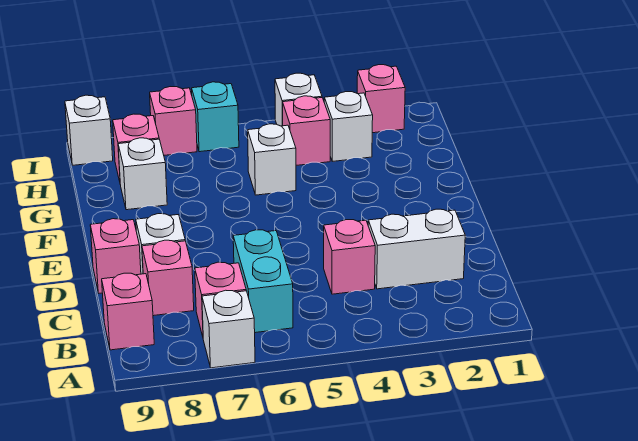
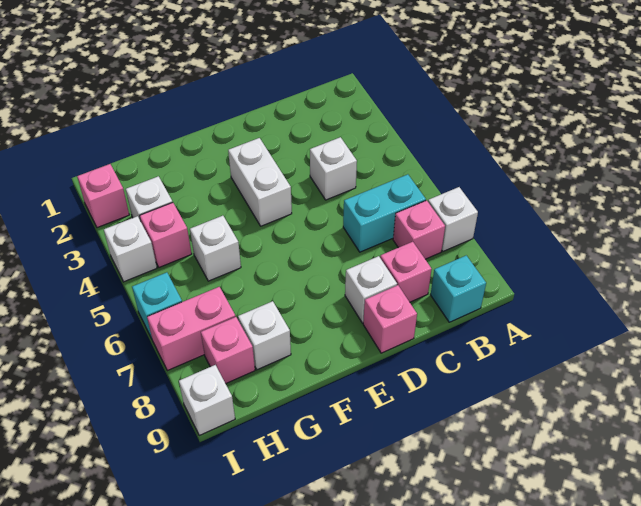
pink brick B9 level 1 -> cyan brick B9 level 1
white brick C2:C3 level 1 -> white brick E3:E4 level 1
pink brick C4 level 1 -> white brick C4 level 1
pink brick I7 level 1 -> pink brick H7:I7 level 1

